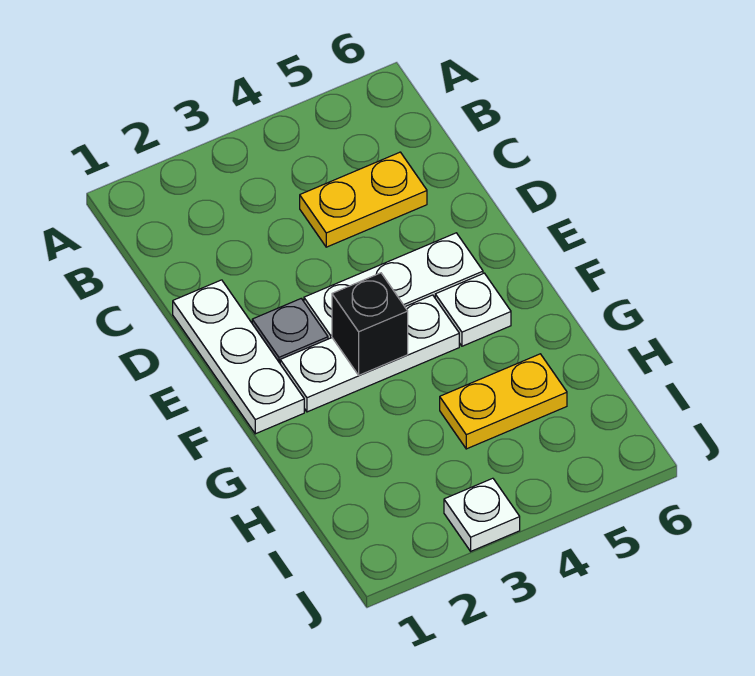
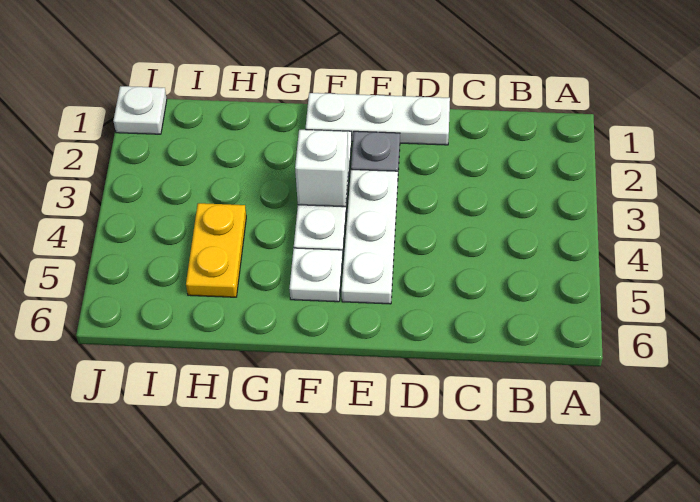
yellow plate C4:C5 level 1 -> none
black brick F3 level 2 -> white brick F3 level 2
white plate J3 level 1 -> white plate J1 level 1

